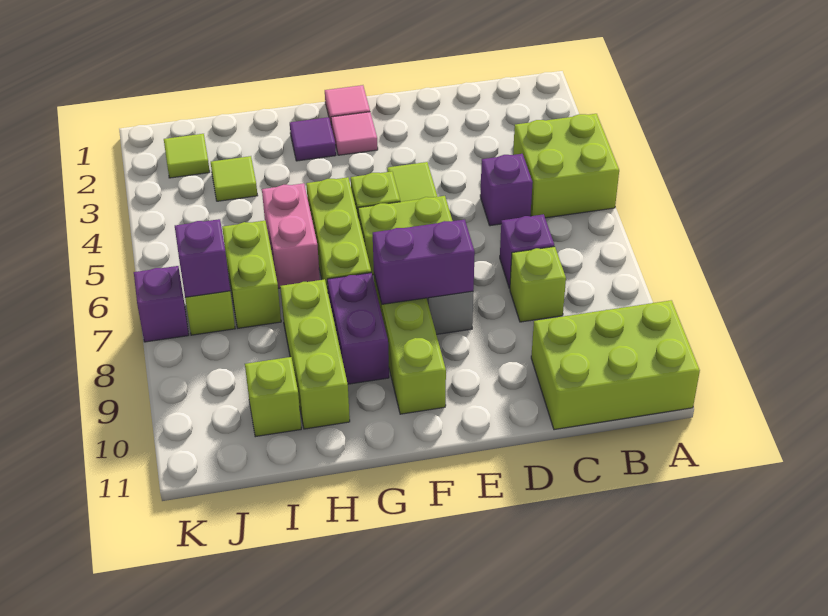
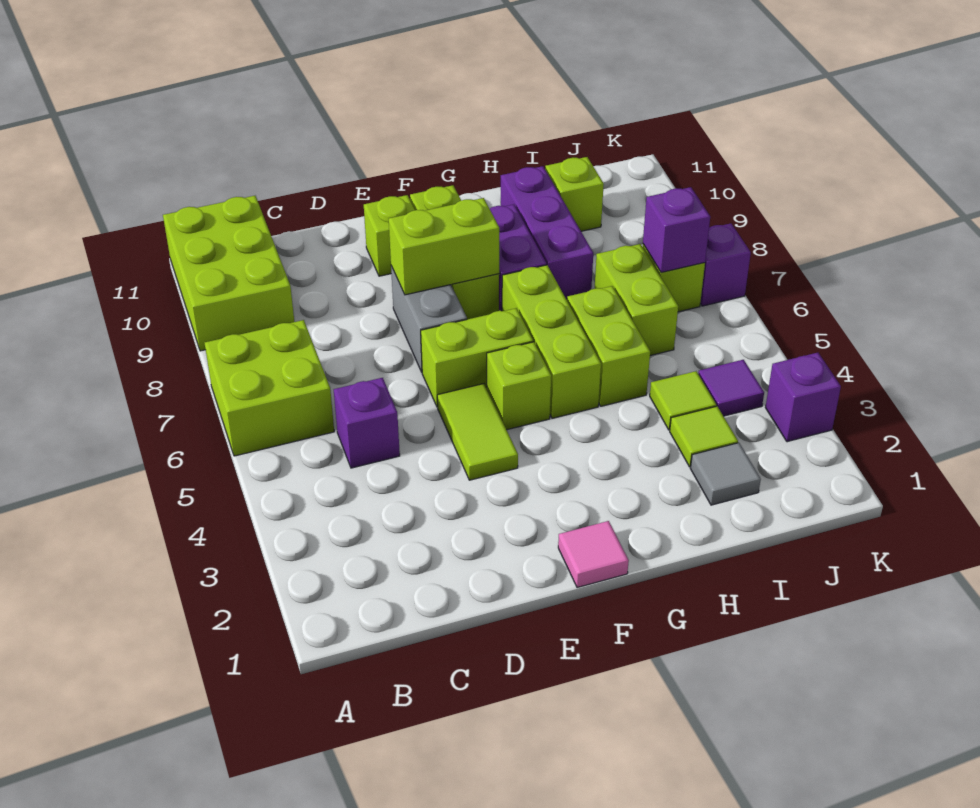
lime brick A4:B5 level 1 -> lime brick A6:B7 level 1
lime brick A10:C11 level 1 -> lime brick A9:B11 level 1
purple brick C7 level 1 -> purple brick K3 level 1
lime brick C8 level 1 -> lime brick E10 level 1
purple brick E8:F8 level 2 -> lime brick E8:F8 level 2
pink tile F2 level 1 -> none
purple tile G2 level 1 -> purple tile J4 level 1
pink brick H5:H6 level 1 -> lime brick H5:H6 level 1
lime brick H8:H10 level 1 -> purple brick H8:H10 level 1
none -> grey tile I2 level 1
lime tile J2 level 1 -> lime tile I4 level 1

